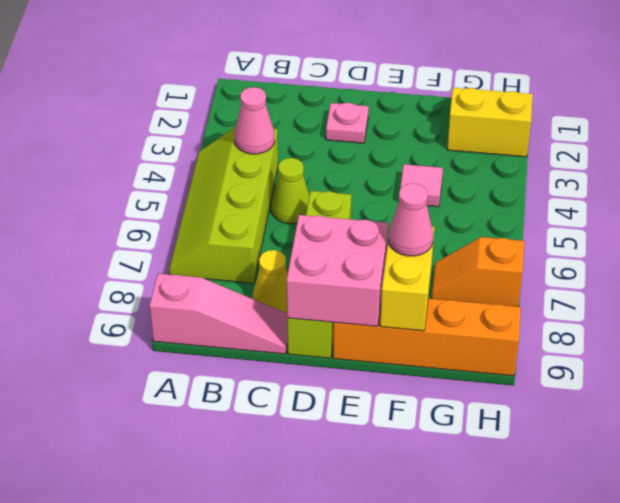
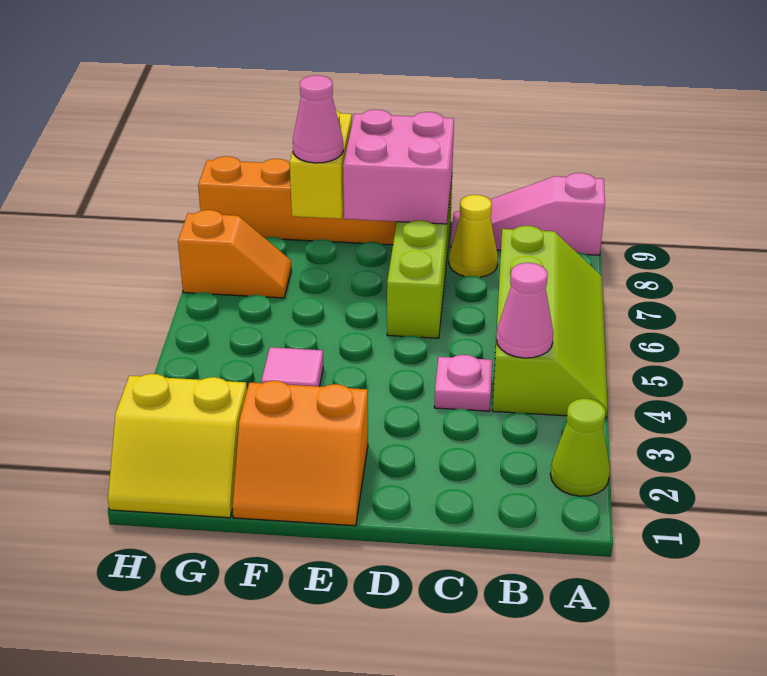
lime cone C5 level 1 -> lime cone A2 level 1
pink plate D2 level 1 -> pink plate C4 level 1
none -> orange slope E1:F2 level 1 top 2

